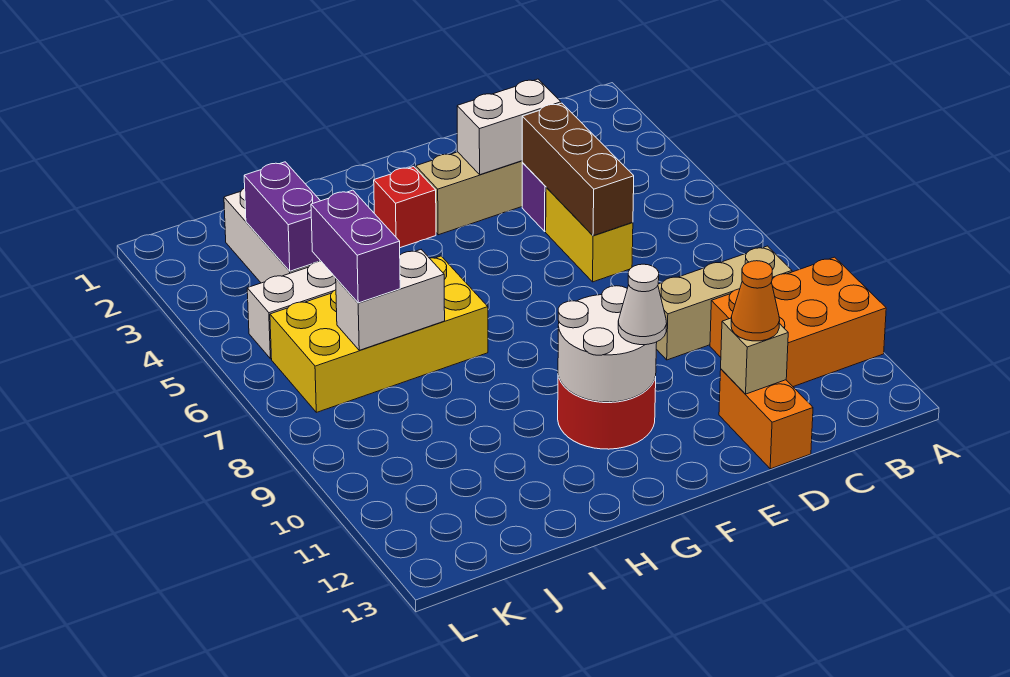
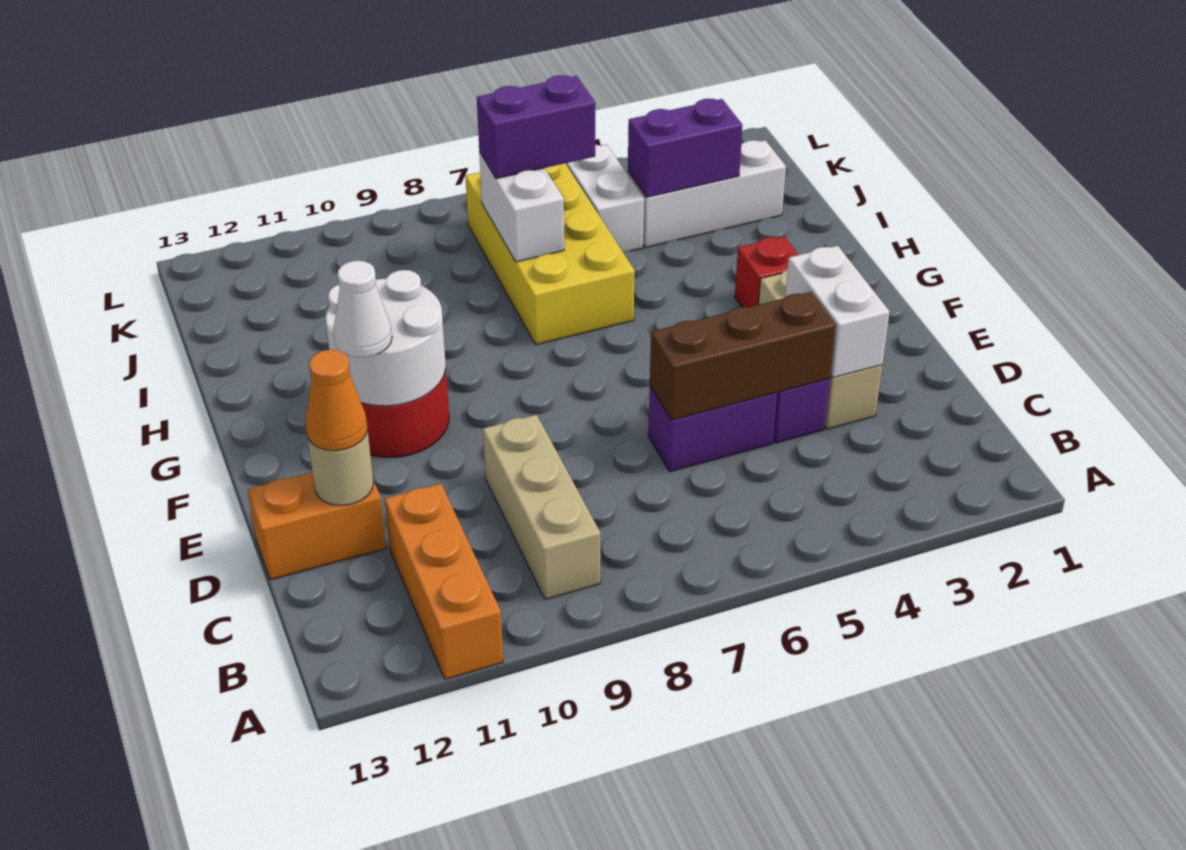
orange brick A10:C11 level 1 -> orange brick A11:C11 level 1
yellow brick D5:D6 level 1 -> purple brick D5:D6 level 1
tan brick D12 level 2 -> tan round brick D12 level 2

